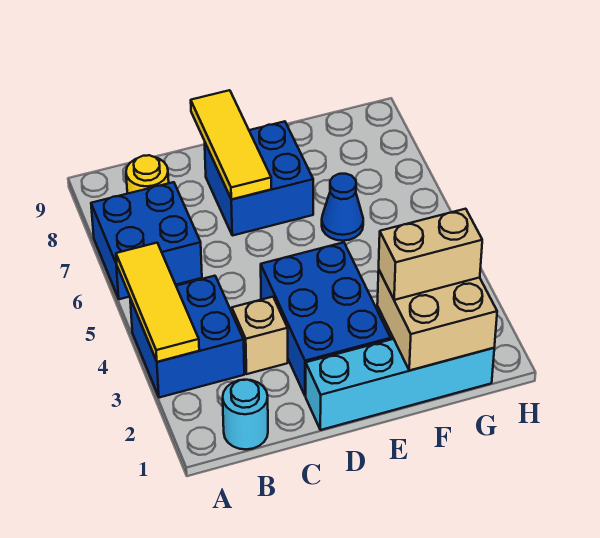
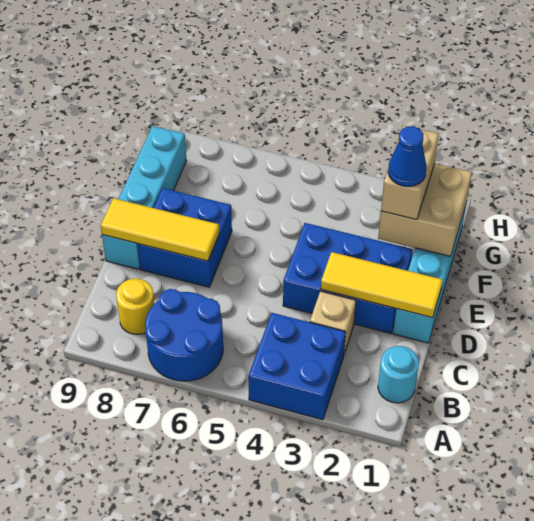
yellow tile A3:A5 level 2 -> yellow tile D1:D3 level 2
blue brick A6:B7 level 1 -> blue round brick A6:B7 level 1
none -> cyan brick D9:G9 level 1
blue cone F6 level 1 -> blue cone F2 level 4

